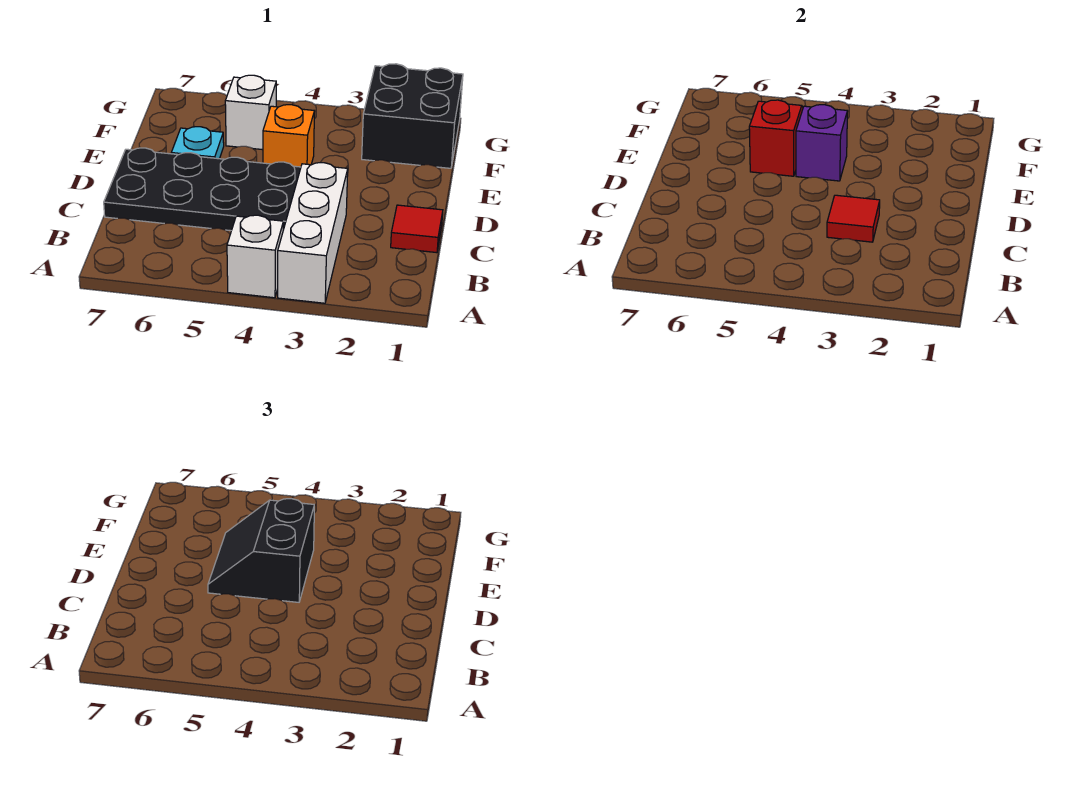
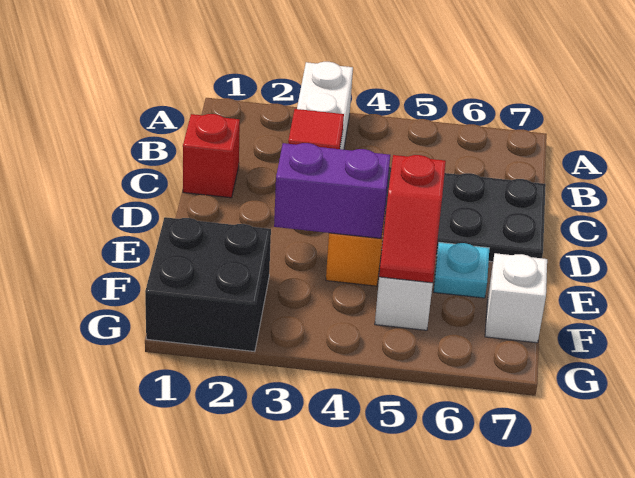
white brick A4 level 1 -> white brick F7 level 1
red tile C1 level 1 -> red brick C1 level 1
black slope D4:E5 level 3 top 4 -> none
purple brick E4 level 2 -> purple brick E3:E4 level 2

